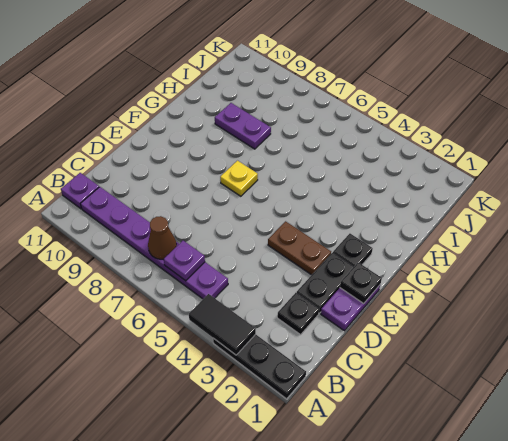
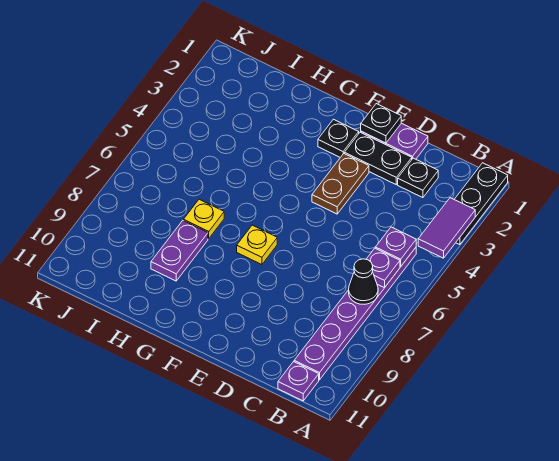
black tile A3:A4 level 2 -> purple tile A3:A4 level 2
none -> purple plate B5 level 2
brown cone B7 level 2 -> black cone B7 level 2
none -> yellow plate H7 level 1

